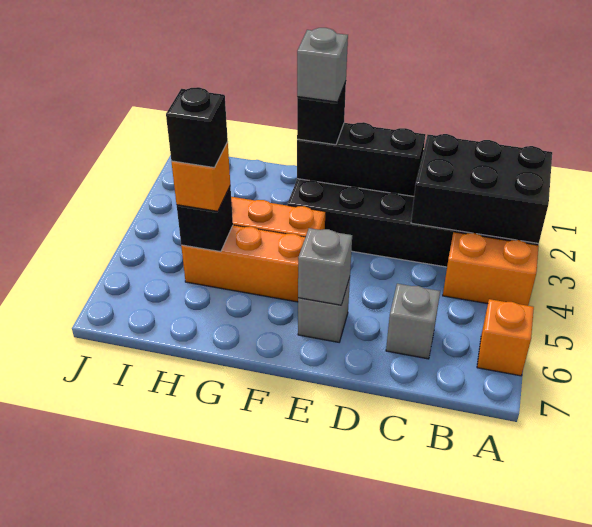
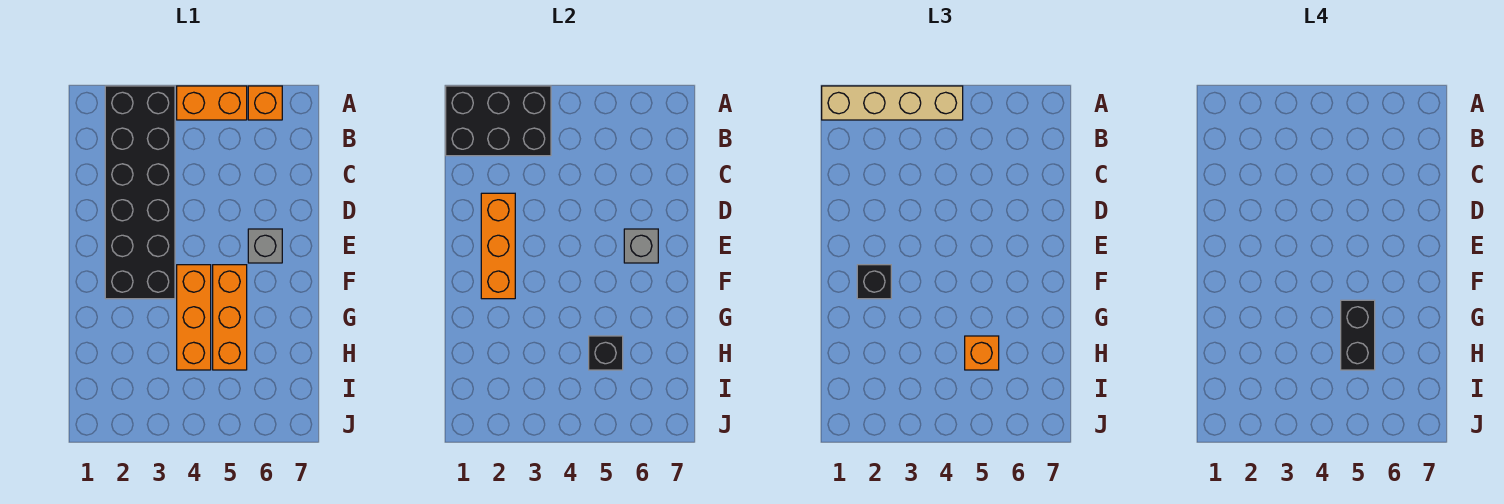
none -> tan brick A1:A4 level 3
black brick A2:C3 level 2 -> black brick A1:B3 level 2
orange brick A4:B4 level 1 -> orange brick A4:A5 level 1
grey brick C6 level 1 -> none
black brick D2:F2 level 2 -> orange brick D2:F2 level 2
grey brick F2 level 4 -> none
black brick H5 level 4 -> black brick G5:H5 level 4

